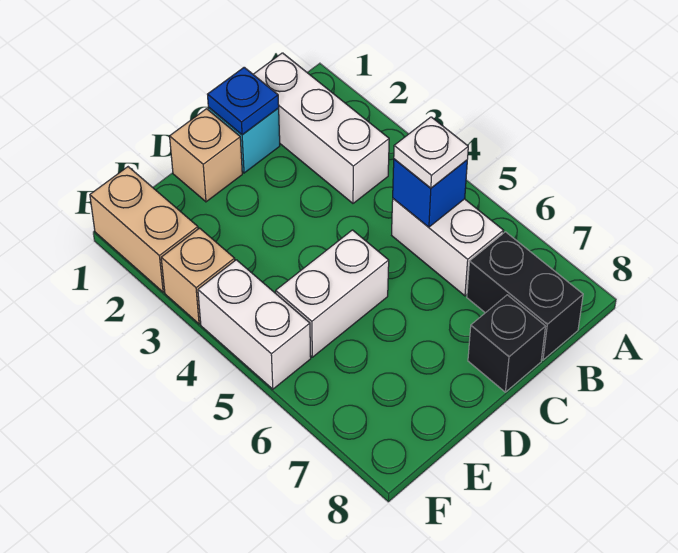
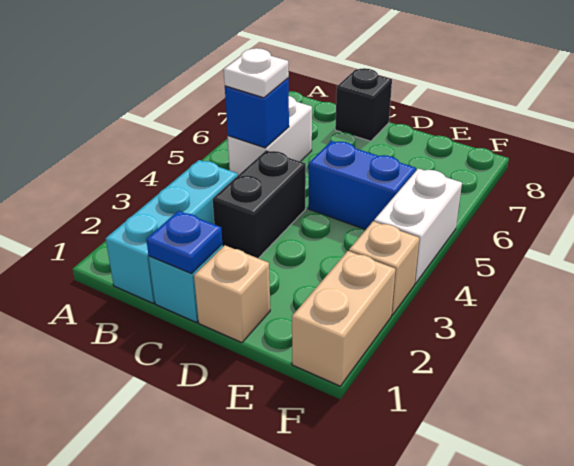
white brick B1:B3 level 1 -> cyan brick B1:B3 level 1
black brick B7:B8 level 1 -> black brick C3:C4 level 1
white brick D5:E5 level 1 -> blue brick D5:E5 level 1

